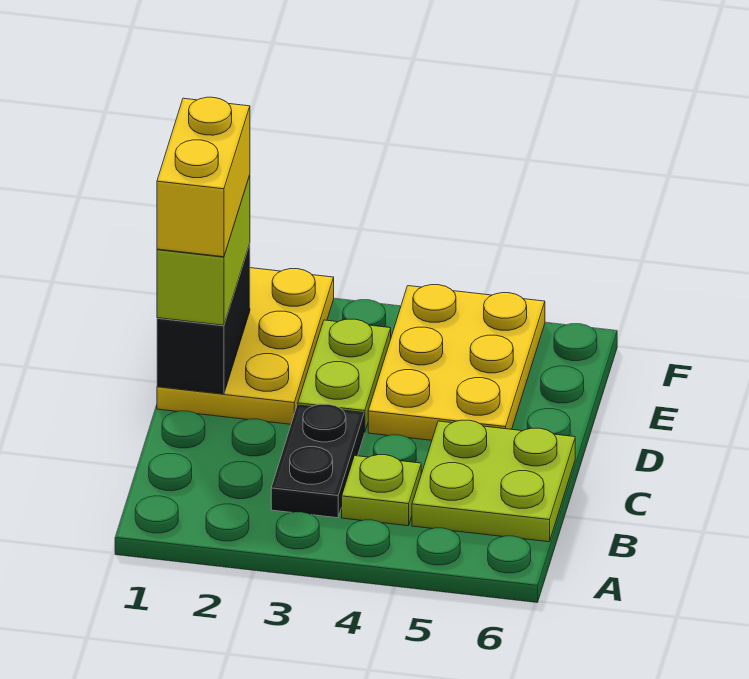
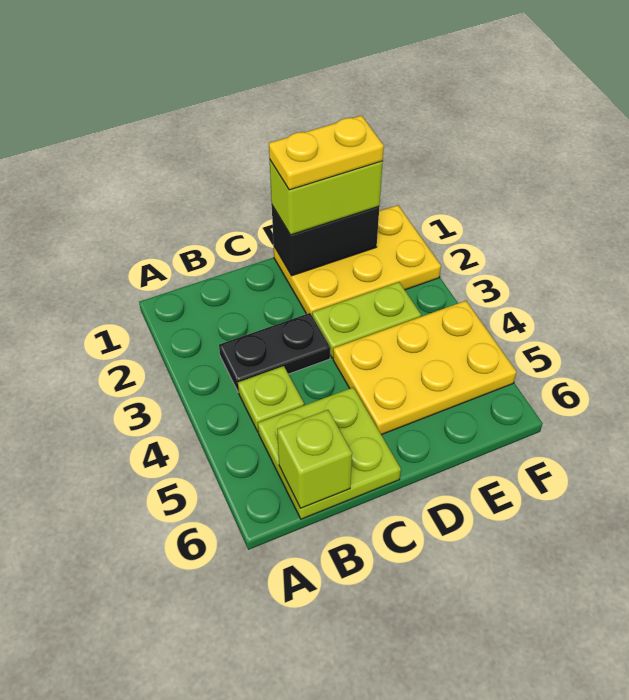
none -> lime brick B6 level 2
yellow brick D1:E1 level 4 -> yellow plate D1:E1 level 4

